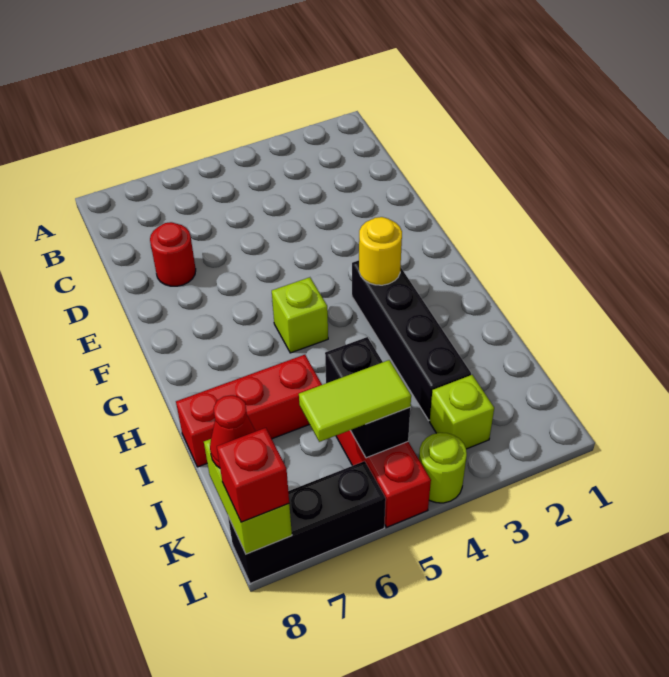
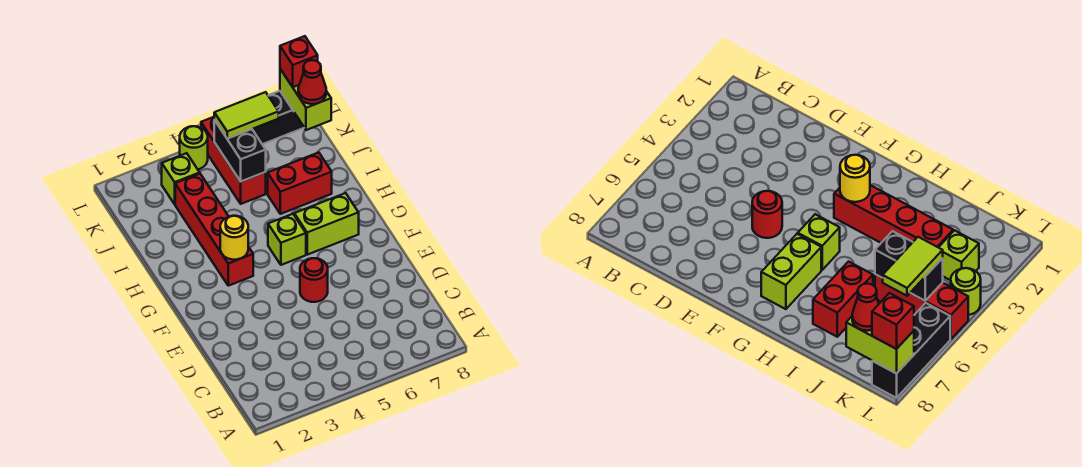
red round brick D7 level 1 -> red round brick E5 level 1
black brick G3:J3 level 1 -> red brick G3:J3 level 1
none -> lime brick G6:G7 level 1
red brick I6:I8 level 1 -> red brick I6:I7 level 1

